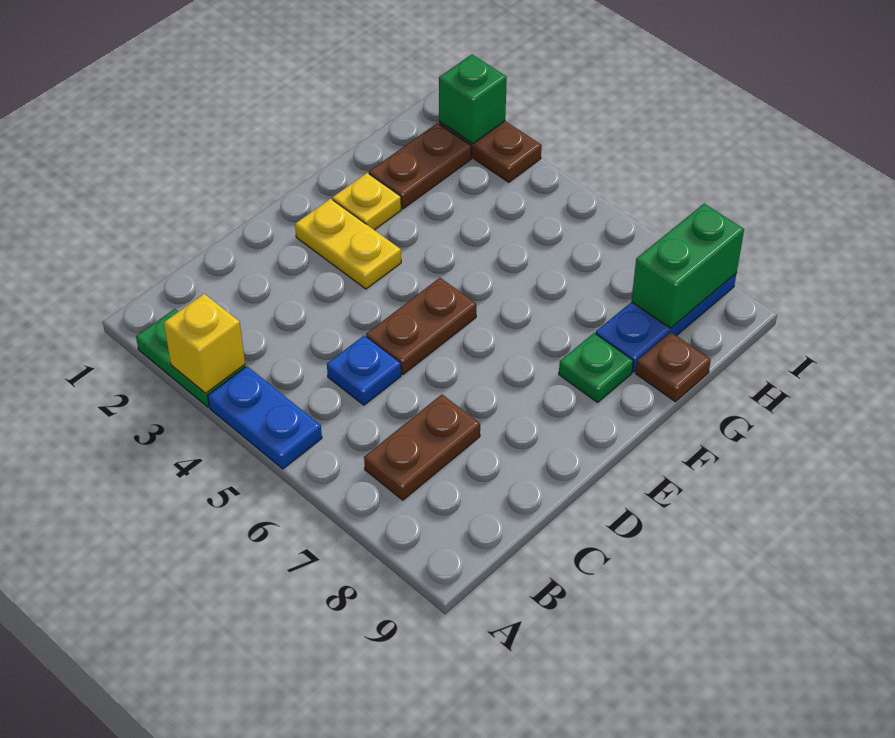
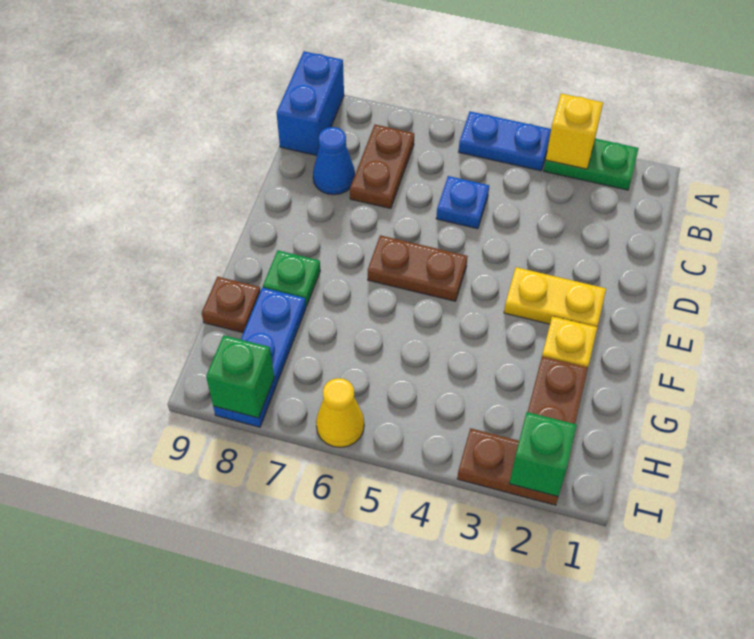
none -> blue brick A9:B9 level 1
none -> blue cone C8 level 1
brown plate D5:E5 level 1 -> brown plate E5:E6 level 1
green brick H8:I8 level 2 -> green brick I8 level 2
none -> yellow cone I6 level 1

